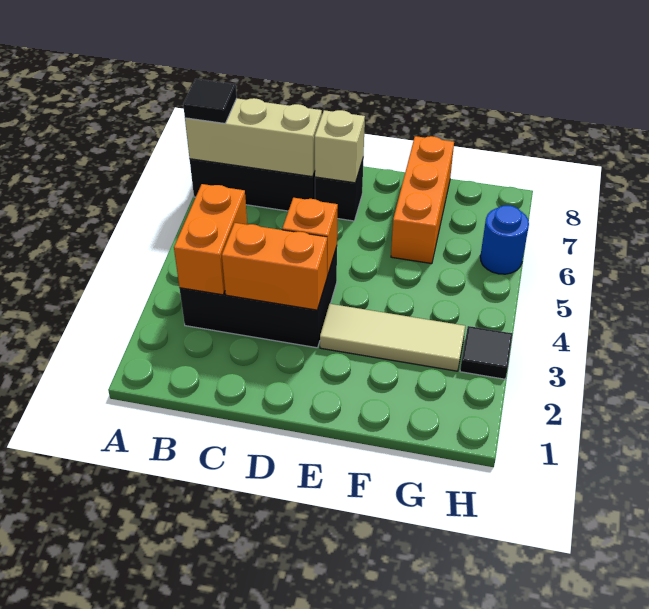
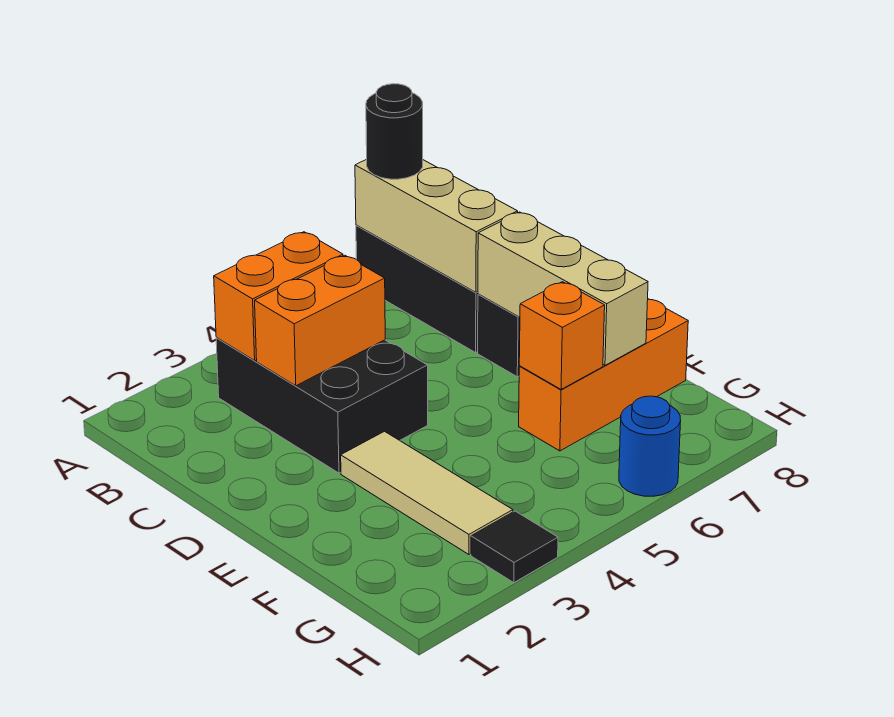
black tile A7 level 3 -> black round brick A7 level 3
orange brick C3:D3 level 2 -> orange brick C3:C4 level 2
orange brick D4 level 2 -> orange brick F6 level 2
tan brick D7 level 2 -> tan brick D7:F7 level 2

